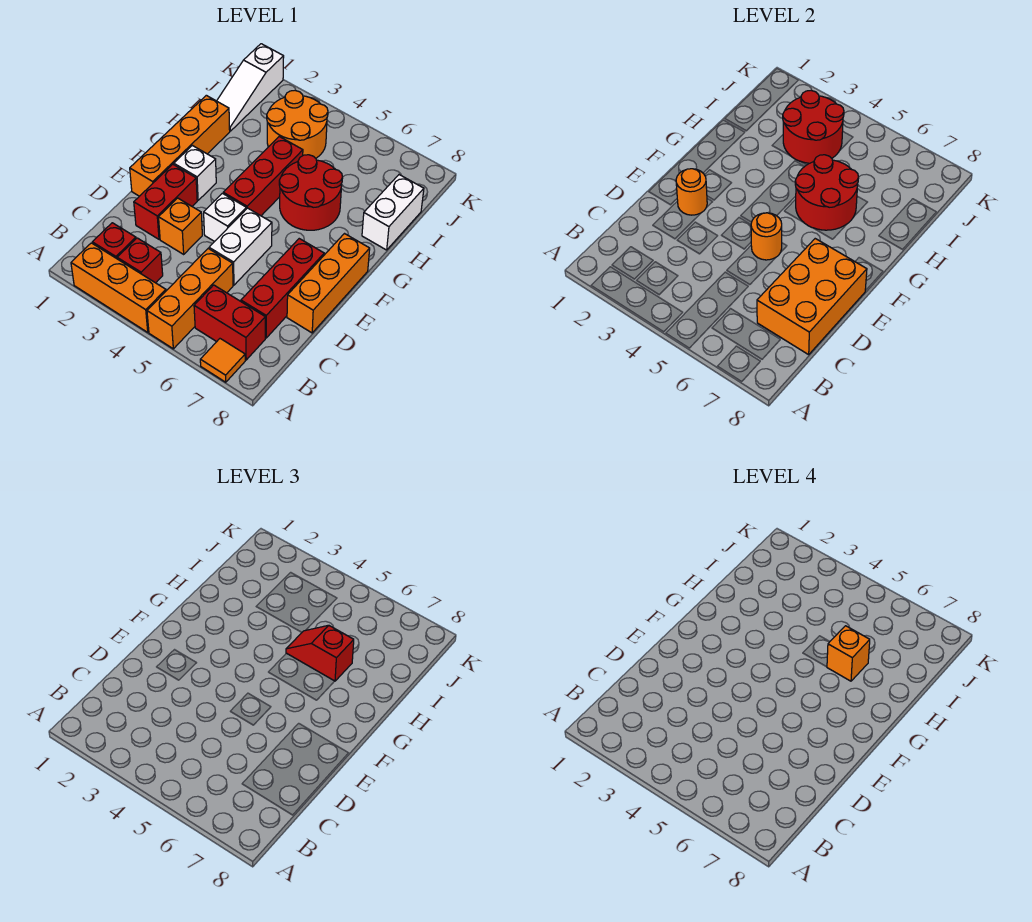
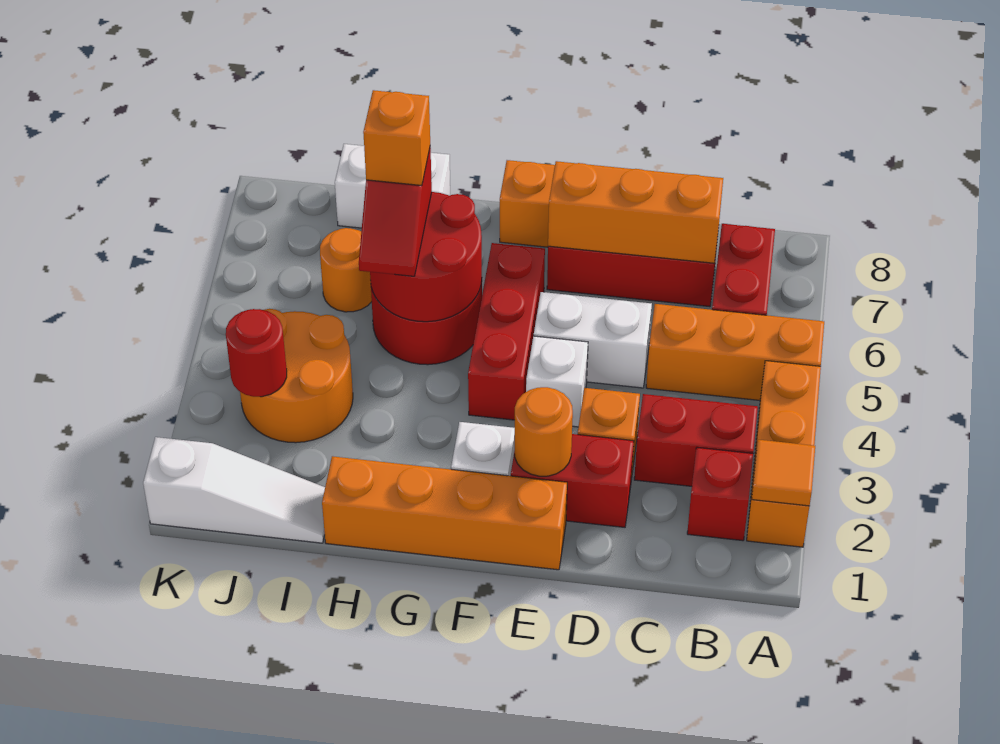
orange tile A7 level 1 -> orange tile A2 level 2
red brick B3 level 1 -> red brick B3:C3 level 1
orange brick C7:E8 level 2 -> orange brick C7:E7 level 2
orange round brick E5 level 2 -> orange round brick I6 level 1
red brick F4:H4 level 1 -> red brick F4:F6 level 1
red round brick I3:J4 level 2 -> red round brick J3 level 2

